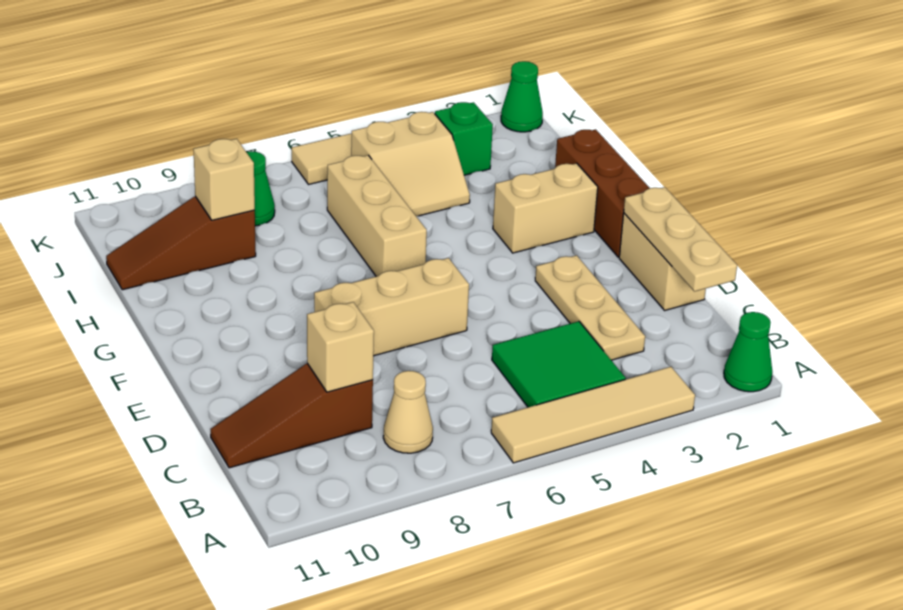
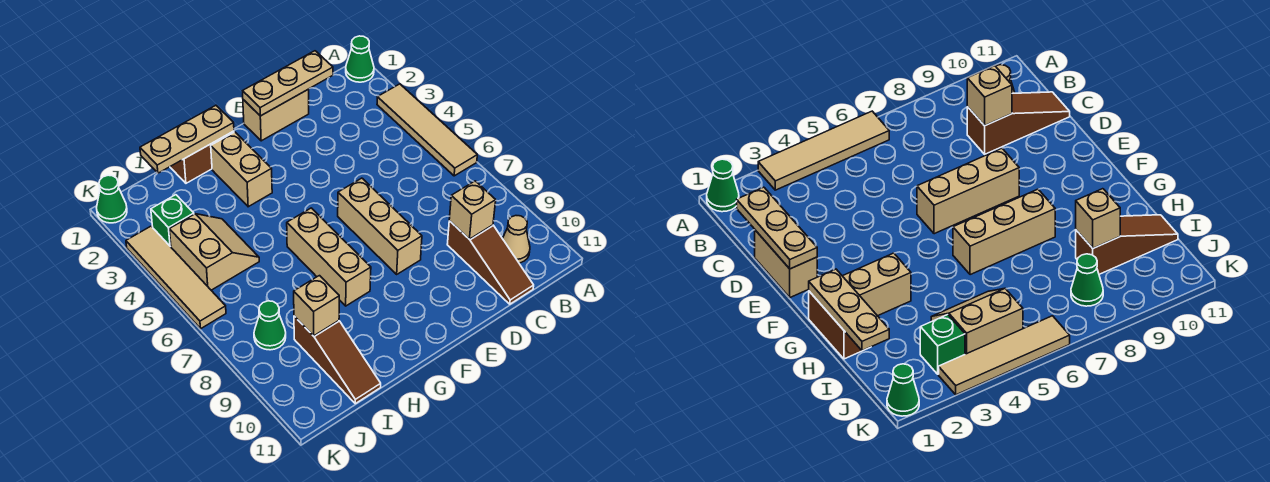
green tile B4:C5 level 1 -> none
tan cone B8 level 1 -> tan cone B10 level 1
tan plate C3:E3 level 1 -> tan plate G1:I1 level 2
brown brick F1:H1 level 1 -> brown brick G1:H1 level 1
tan brick G6:I6 level 1 -> tan brick G6:G8 level 1

